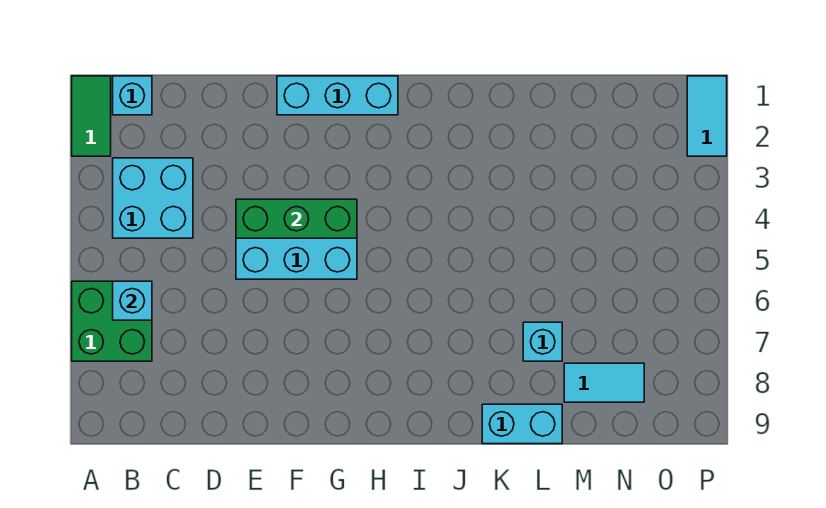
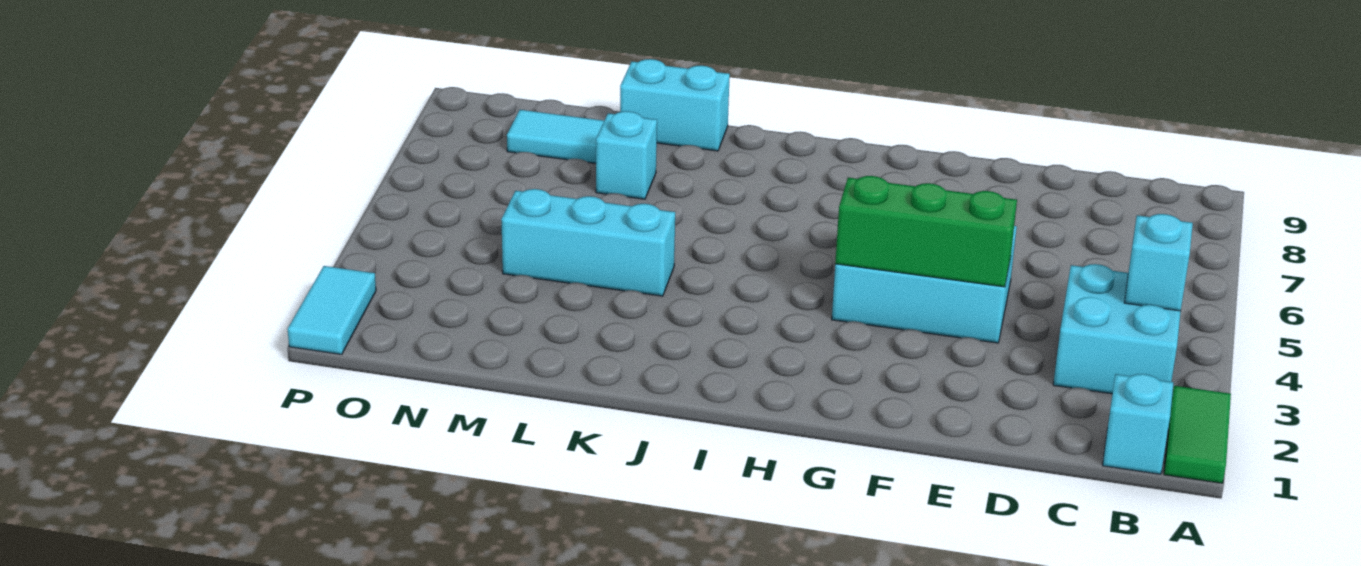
green brick A6:B7 level 1 -> none
cyan brick B6 level 2 -> cyan brick B4 level 2
cyan brick F1:H1 level 1 -> cyan brick K4:M4 level 1

